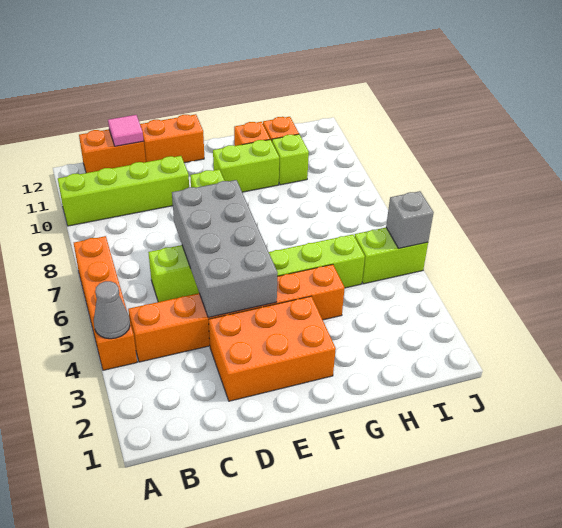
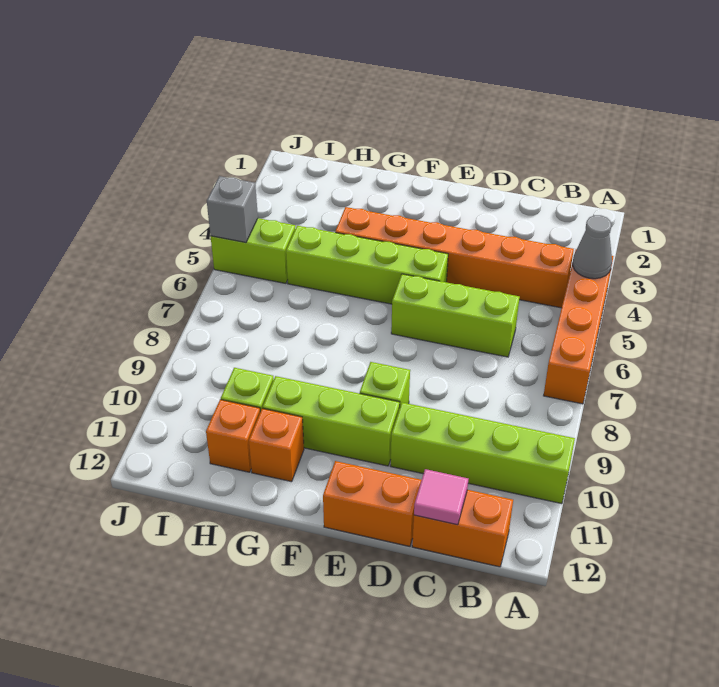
orange brick D2:F3 level 1 -> none
grey brick D4:E7 level 2 -> none
lime brick F10:G10 level 1 -> lime brick E10:G10 level 1

